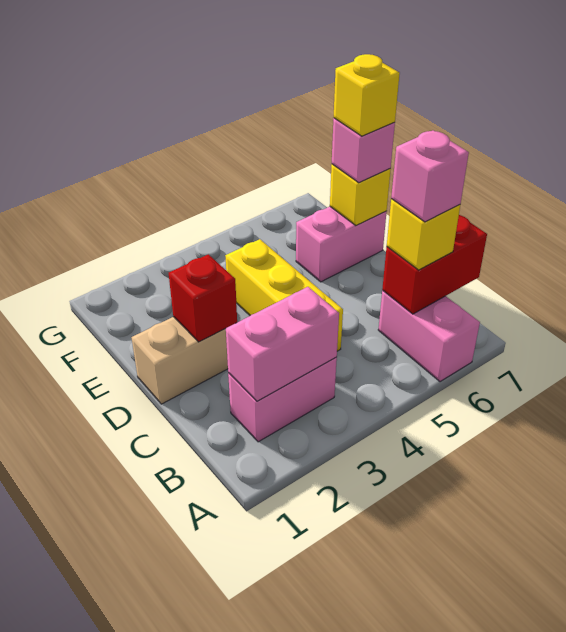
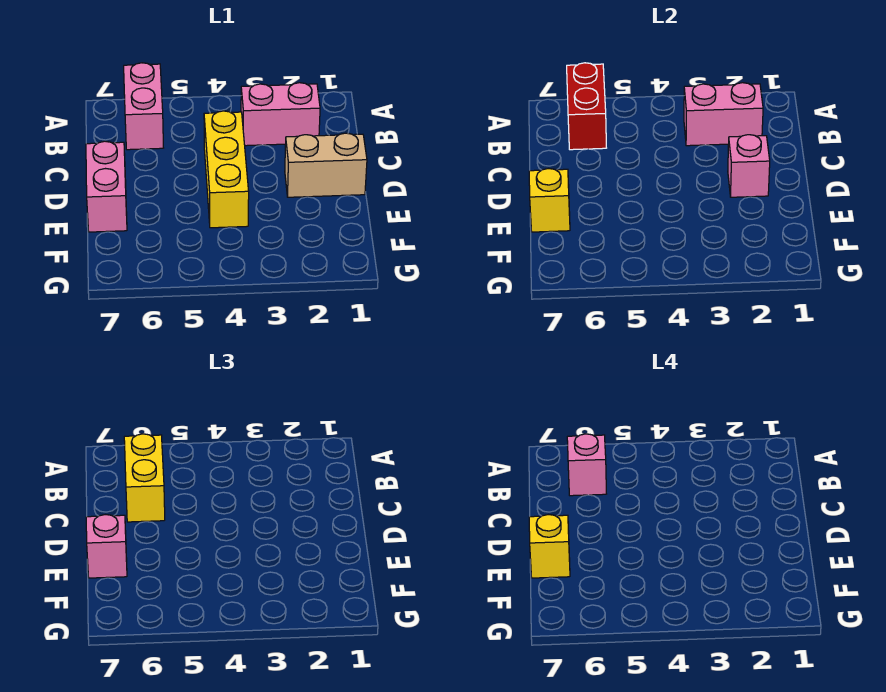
red brick B6:B7 level 2 -> red brick A6:B6 level 2
yellow brick B6 level 3 -> yellow brick B6:C6 level 3
red brick D2 level 2 -> pink brick D2 level 2
pink brick E6:E7 level 1 -> pink brick D7:E7 level 1

